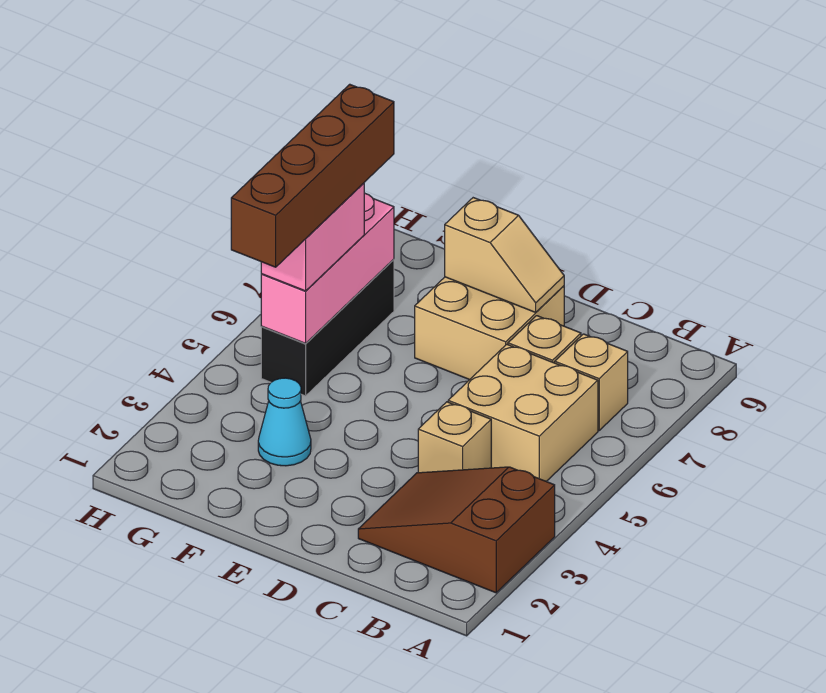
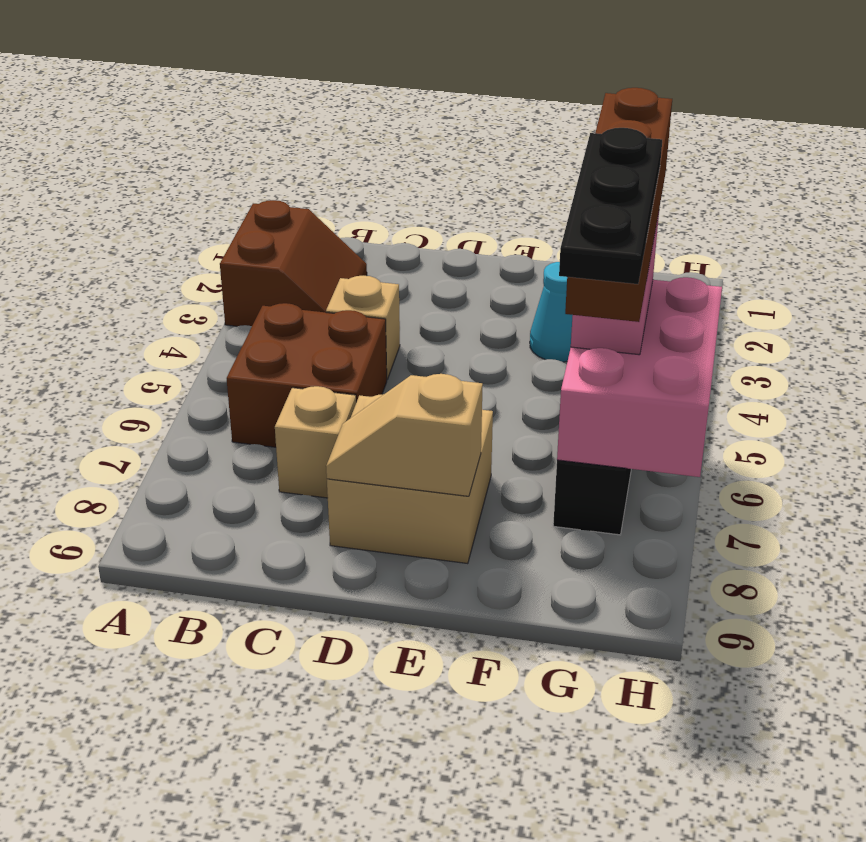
brown slope A2:C3 level 1 top A -> brown slope A2:B3 level 1 top A
tan brick B5:C6 level 1 -> brown brick B5:C6 level 1
tan brick B7 level 1 -> none
pink brick G5:G7 level 2 -> pink brick G5:H7 level 2
none -> black plate G6:G8 level 5

